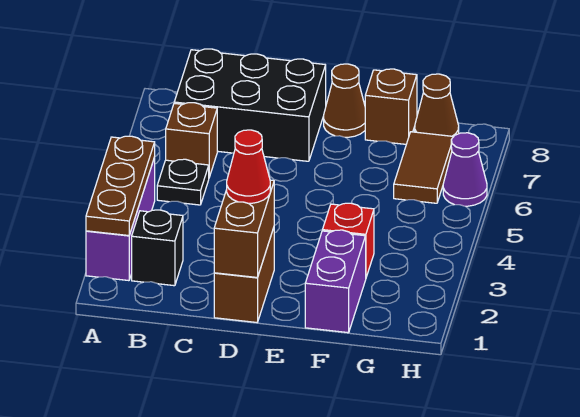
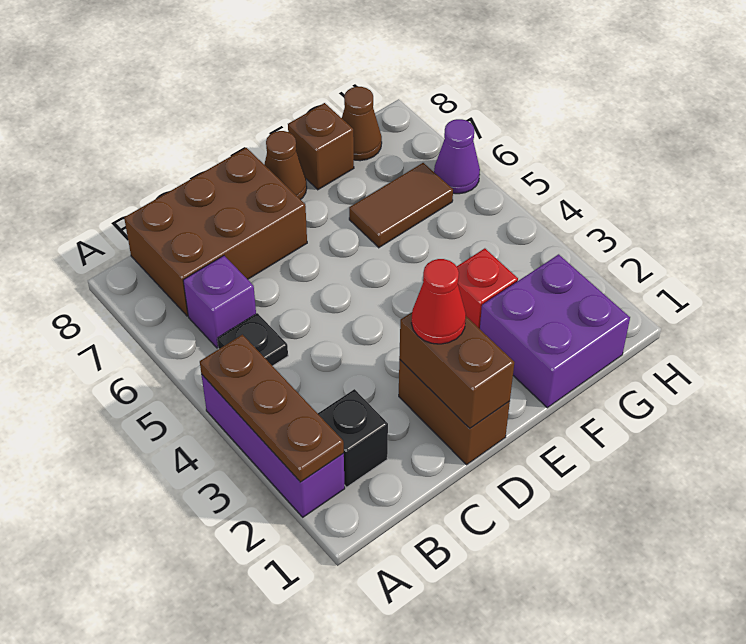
brown brick B6 level 1 -> purple brick B6 level 1
black brick B7:D8 level 1 -> brown brick B7:D8 level 1
purple brick F1:F2 level 1 -> purple brick F1:G2 level 1
brown tile G6:G7 level 1 -> brown tile F6:G6 level 1

